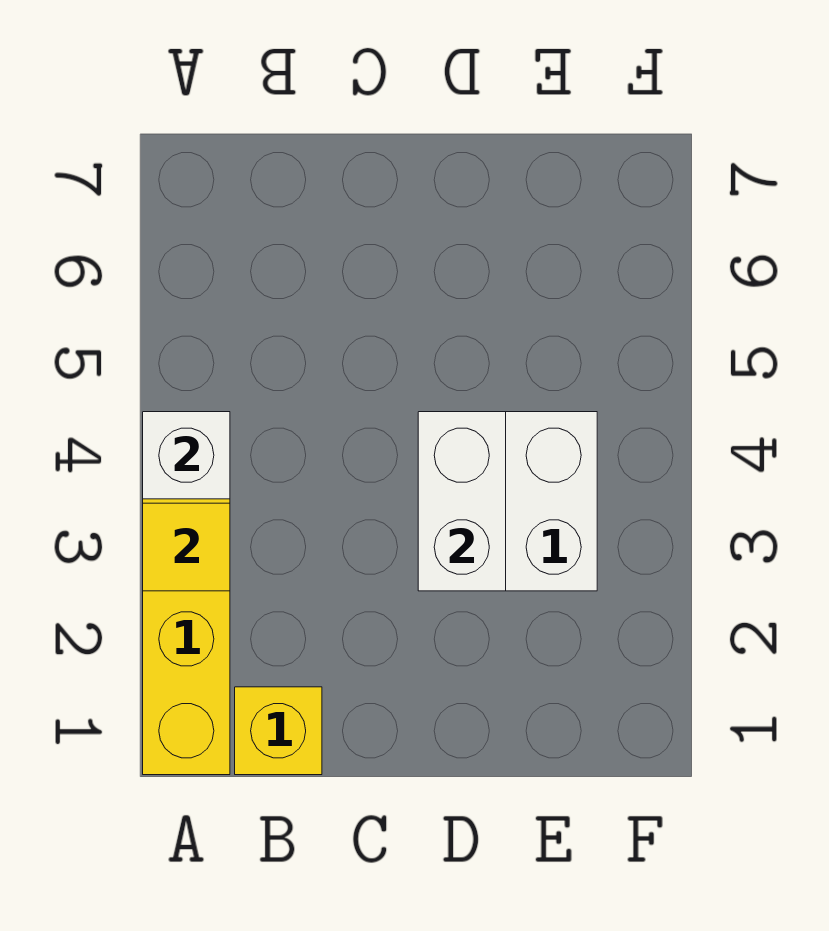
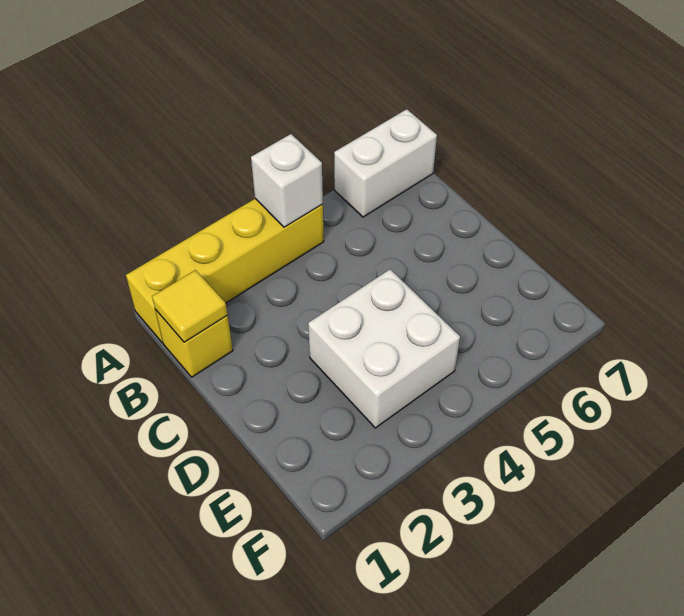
yellow tile A3 level 2 -> yellow tile B1 level 2
white brick D3:D4 level 2 -> white brick A6:A7 level 1

